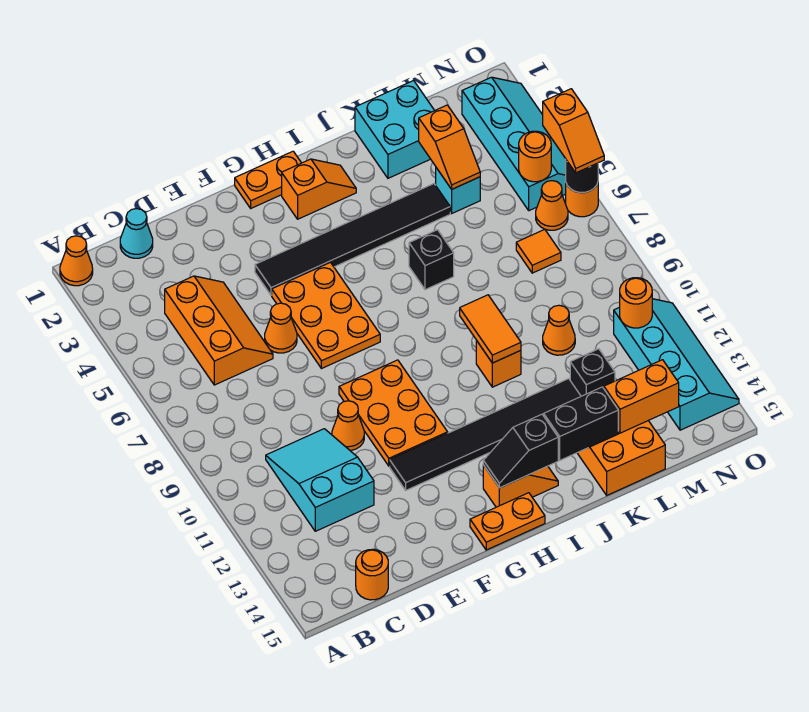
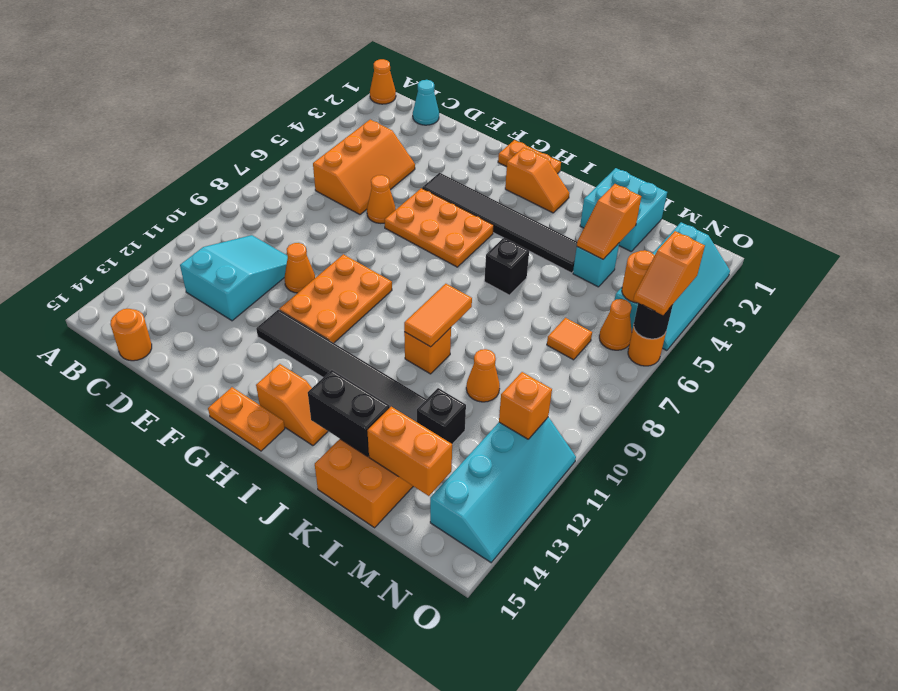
orange plate F5:G7 level 1 -> orange plate F5:H6 level 1
black slope H14:I14 level 2 top I -> none
orange round brick N11 level 2 -> orange brick N11 level 2

